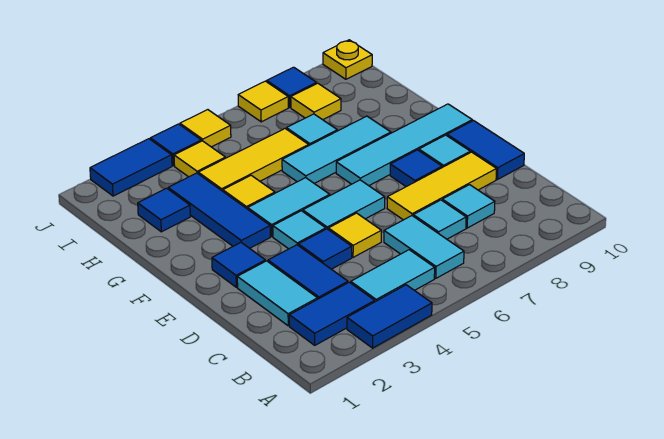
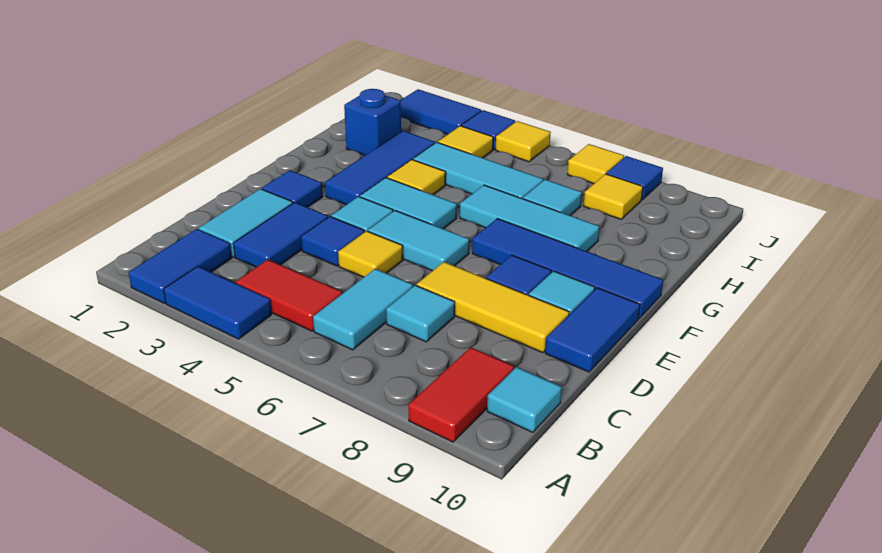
none -> red tile A9:B9 level 1
blue tile B2:B3 level 1 -> blue tile A2:B2 level 1
cyan tile B4:B5 level 1 -> red tile B4:B5 level 1
cyan tile C8 level 1 -> cyan tile B10 level 1
cyan tile F7:F10 level 1 -> blue tile F7:F10 level 1
blue tile H2 level 1 -> blue brick H2 level 1
yellow tile H4:H6 level 1 -> cyan tile H4:H6 level 1
yellow plate J10 level 1 -> none

